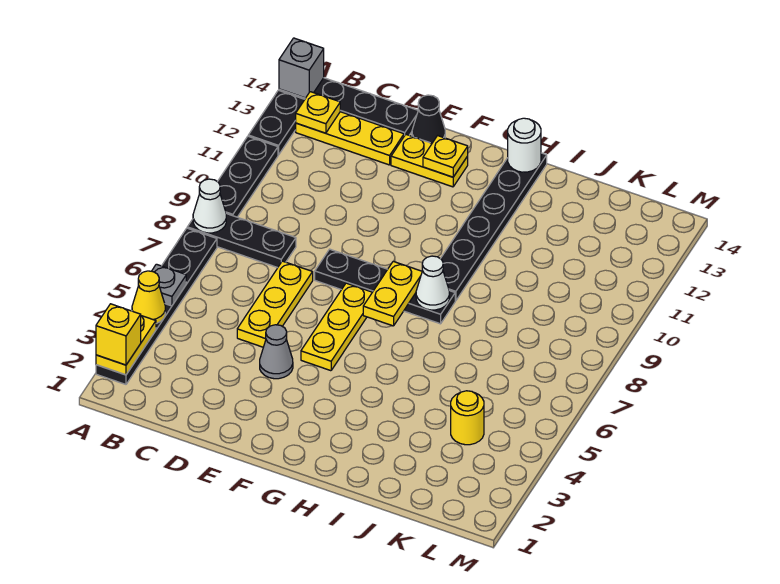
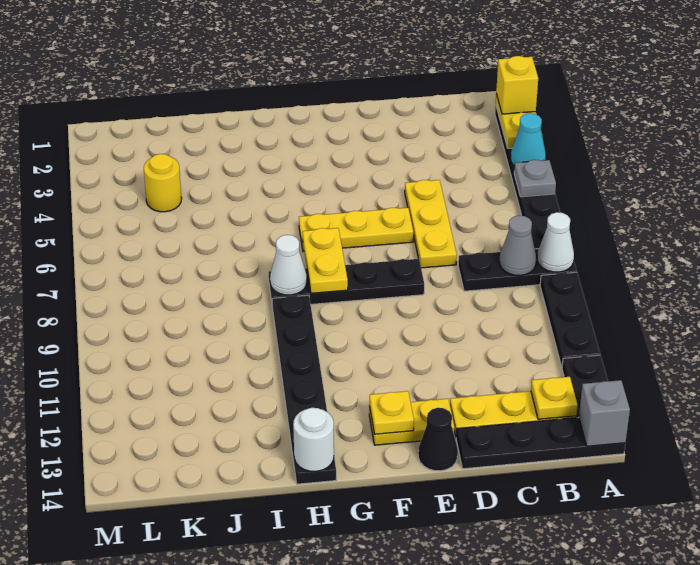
yellow cone A4 level 2 -> cyan cone A4 level 2
grey cone E4 level 1 -> grey cone B8 level 2
yellow plate F5:F7 level 1 -> yellow plate E6:G6 level 1

